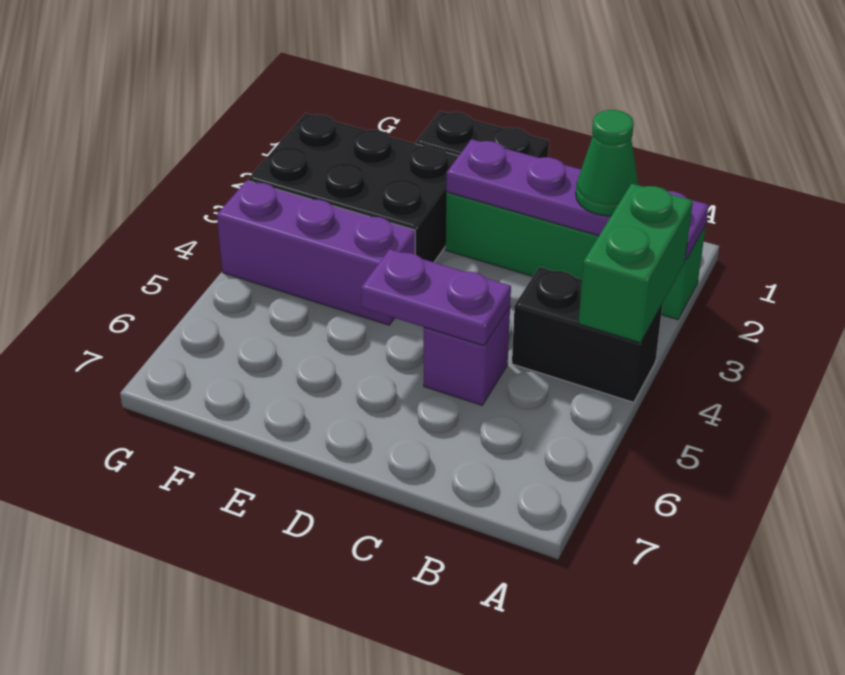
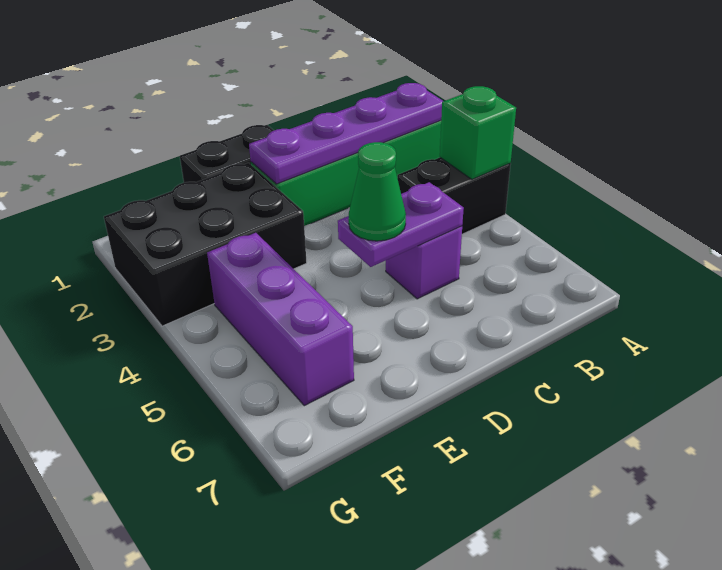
green brick A3:A4 level 2 -> green brick A4 level 2
green cone B2 level 3 -> green cone D5 level 3
purple brick E4:G4 level 1 -> purple brick F4:F6 level 1

